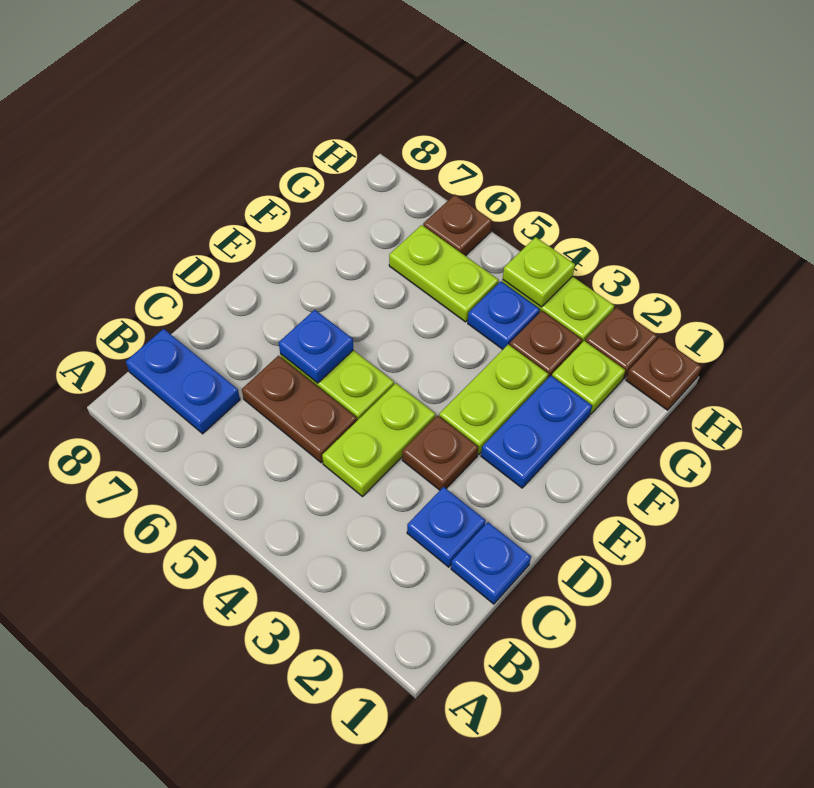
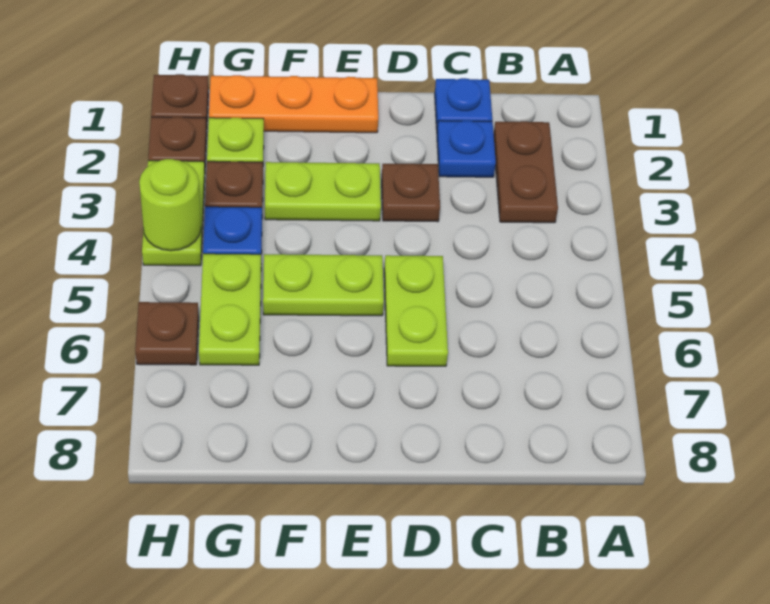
blue plate B7:B8 level 1 -> none
lime plate C4:D4 level 1 -> lime plate E5:F5 level 1
brown plate C5:C6 level 1 -> brown plate B2:B3 level 1
blue plate D6 level 2 -> none
none -> orange plate E1:G1 level 1
blue plate E2:F2 level 1 -> none
lime plate H4 level 2 -> lime round brick H4 level 2

